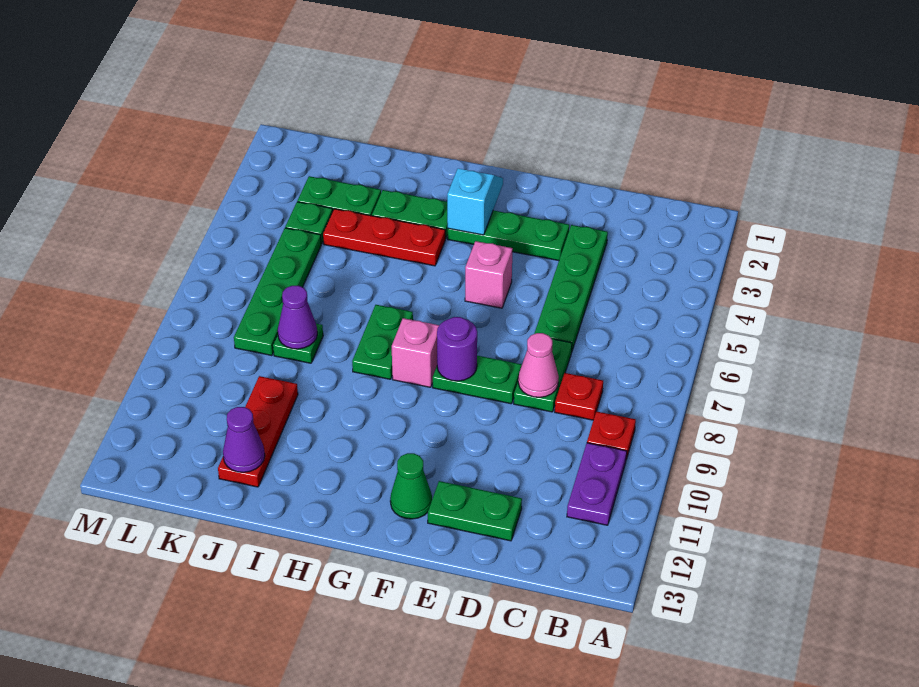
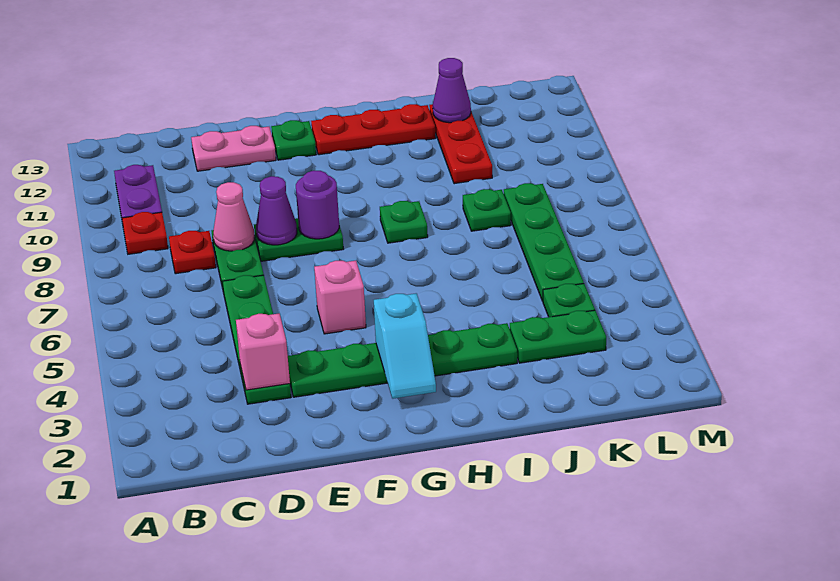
green plate D12:E12 level 1 -> pink plate D12:E12 level 1
green cone F12 level 1 -> green plate F12 level 1
pink brick G8 level 1 -> pink brick D3 level 2
red plate H4:J4 level 1 -> red plate G12:I12 level 1
green plate H7:H8 level 1 -> green plate H8 level 1
purple cone J8 level 2 -> purple cone E8 level 2

